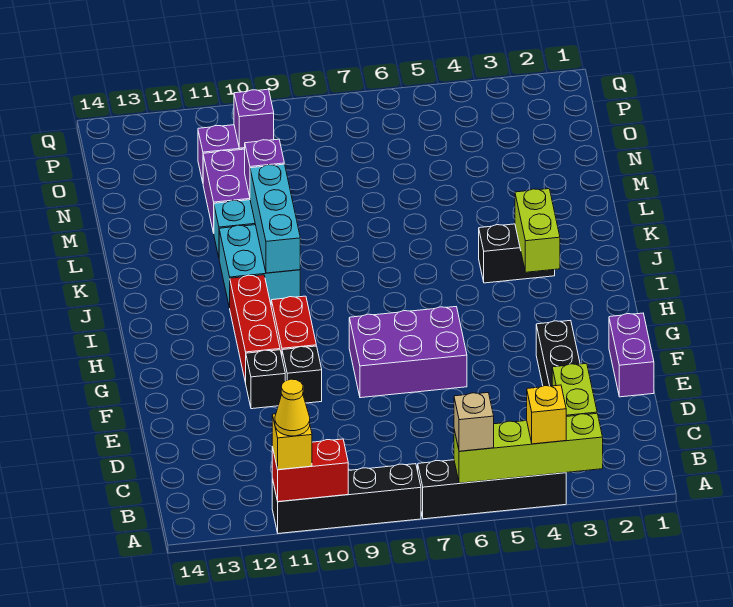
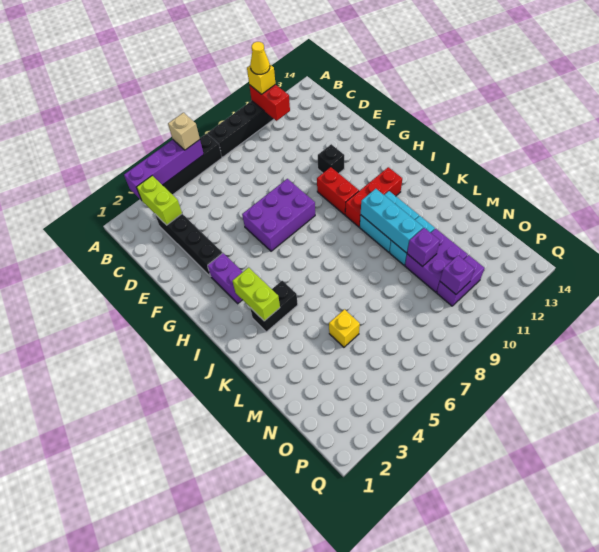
lime brick A3:A6 level 2 -> purple brick A3:A6 level 2
yellow brick A4 level 3 -> yellow brick M5 level 1
red brick A10:A11 level 2 -> red brick A11:B11 level 2
purple brick E1:F1 level 1 -> purple brick G3:H3 level 1
black brick F10 level 1 -> none
red brick G11:I11 level 1 -> red brick I10:I12 level 1

